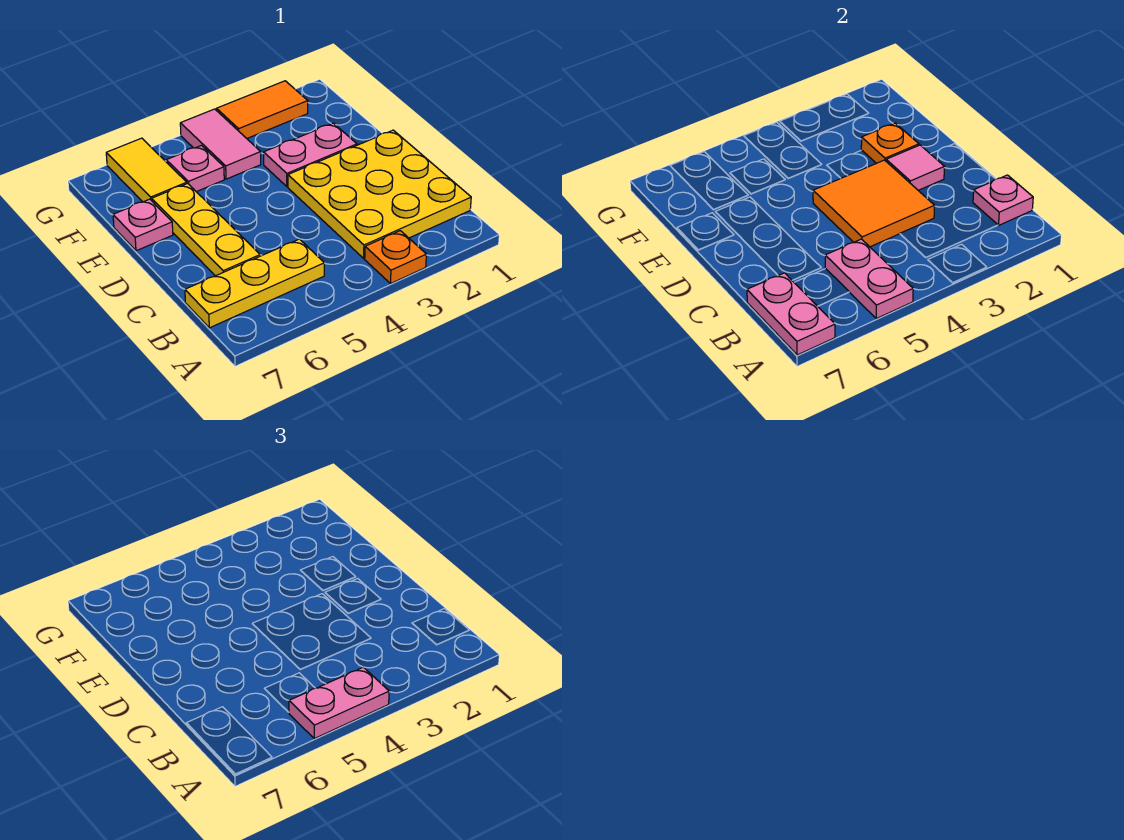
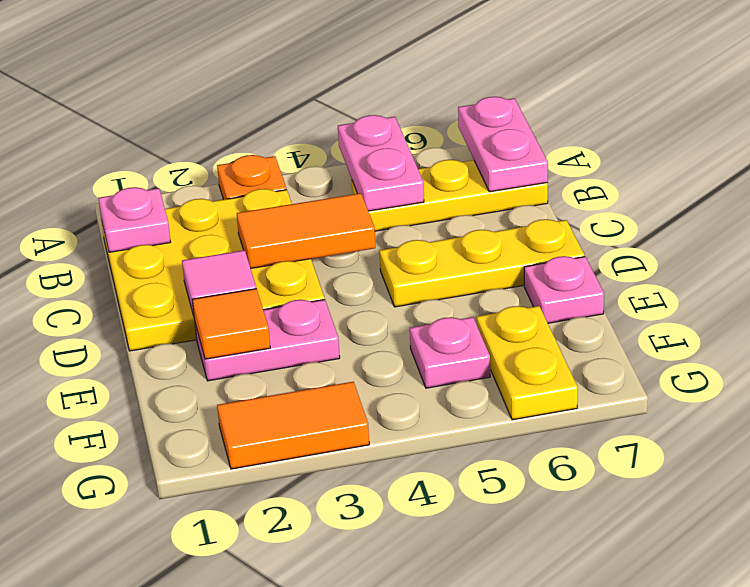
pink plate A4:A5 level 3 -> none
orange tile C3:D4 level 2 -> orange tile C3:C4 level 2
yellow plate C6:E6 level 1 -> yellow plate D5:D7 level 1
orange plate E2 level 2 -> orange tile E2 level 2
pink tile F4:G4 level 1 -> none
yellow tile F6:G6 level 1 -> yellow plate F6:G6 level 1

